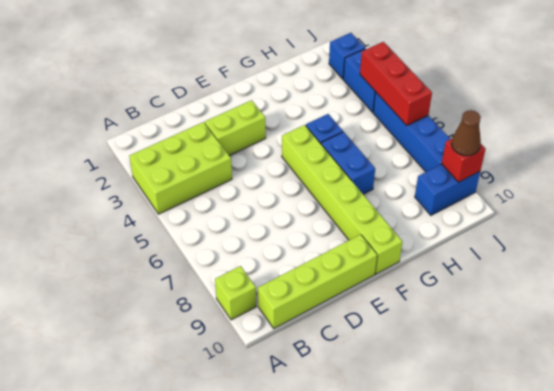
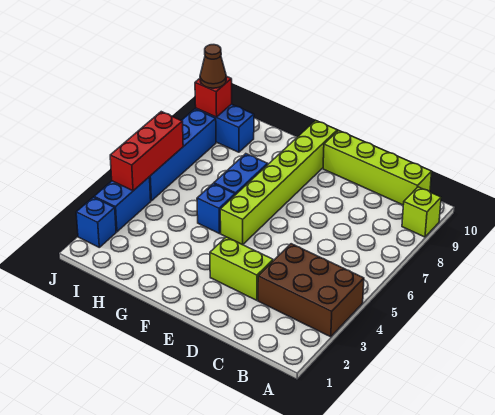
lime brick A3:C4 level 1 -> brown brick A3:C4 level 1

